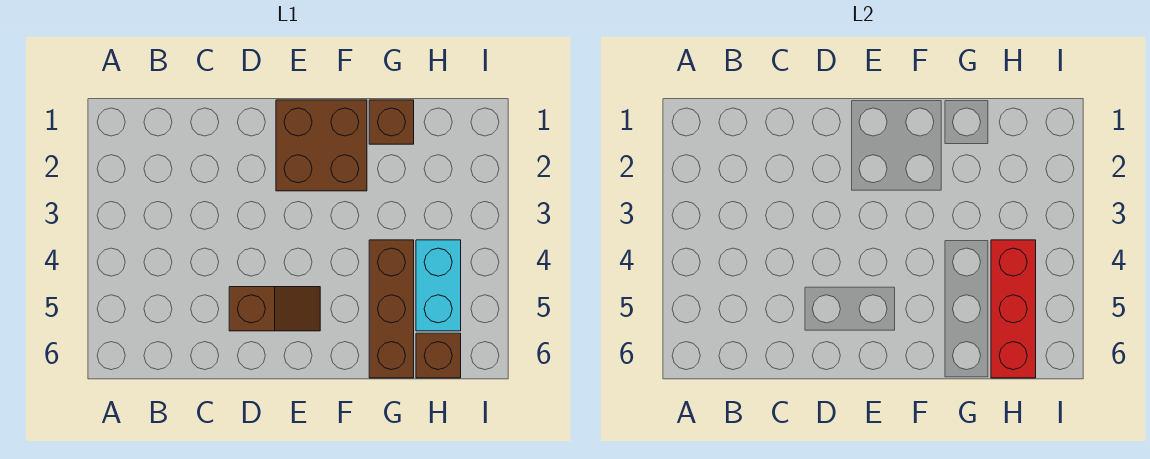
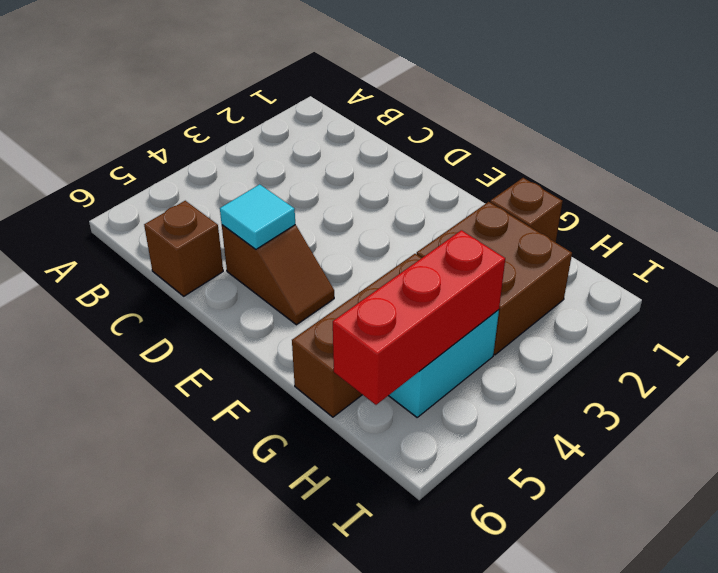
none -> cyan tile D5 level 2
brown brick E1:F2 level 1 -> brown brick G2:H3 level 1
brown brick H6 level 1 -> brown brick C6 level 1

